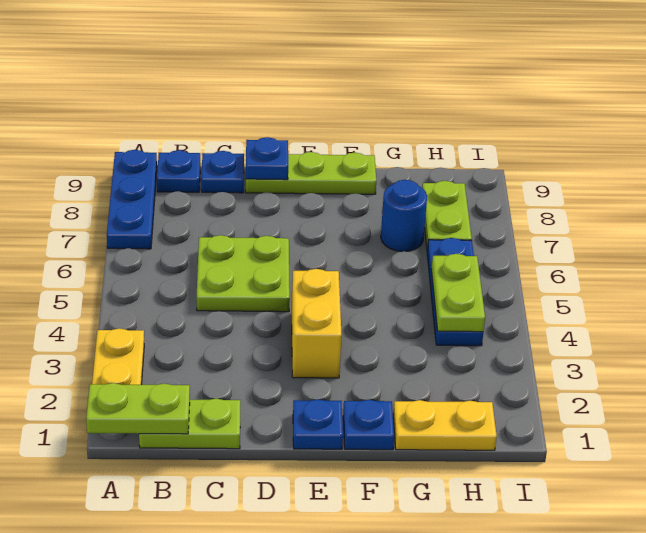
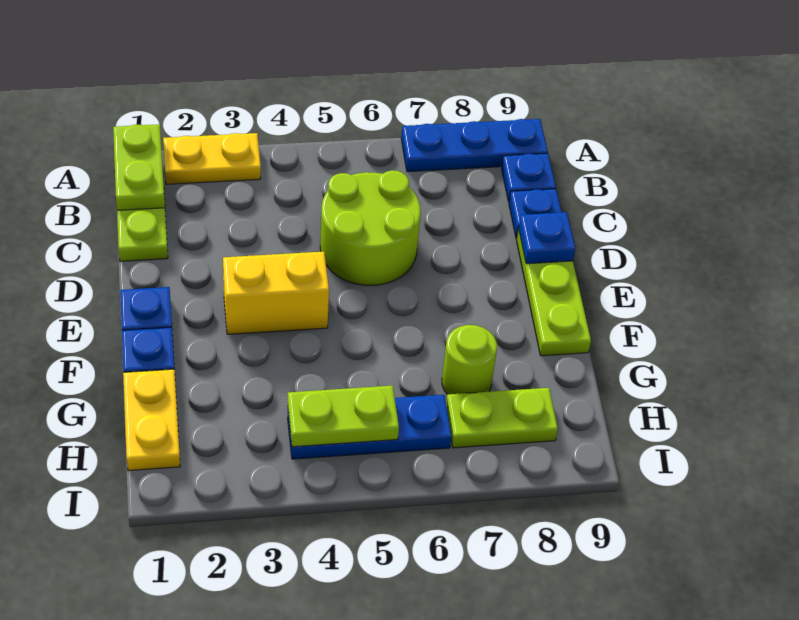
lime plate C5:D6 level 1 -> lime round brick C5:D6 level 1
blue round brick G7 level 1 -> lime round brick G7 level 1

